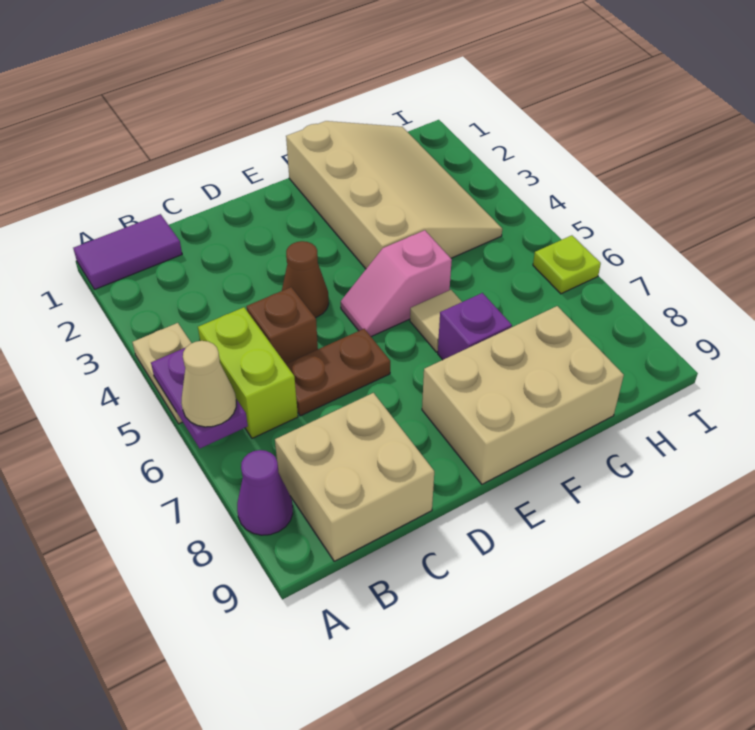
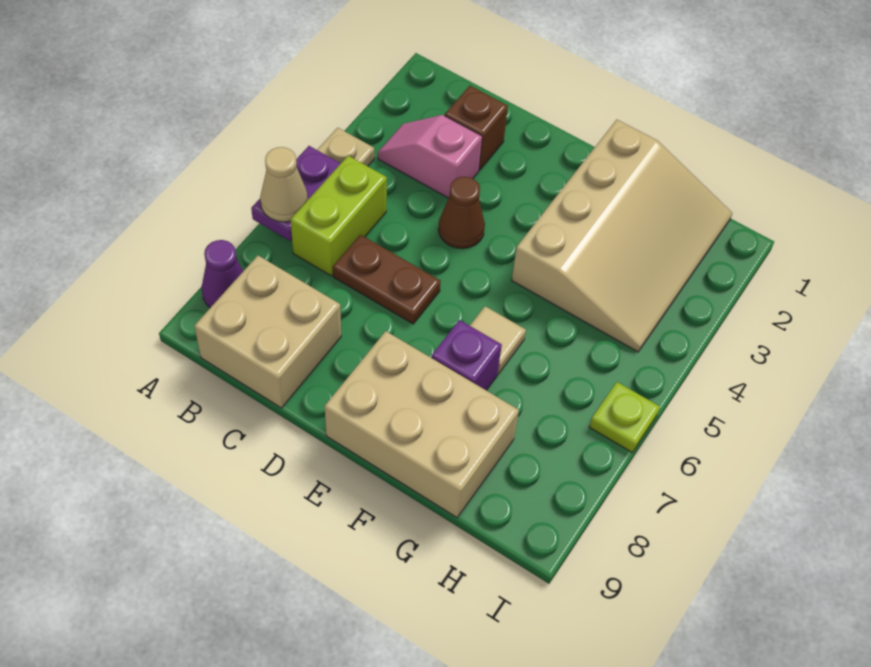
purple tile A1:B1 level 1 -> none
brown brick C5 level 1 -> brown brick C2 level 1
pink slope E5:F5 level 1 top F -> pink slope B3:C3 level 1 top C

